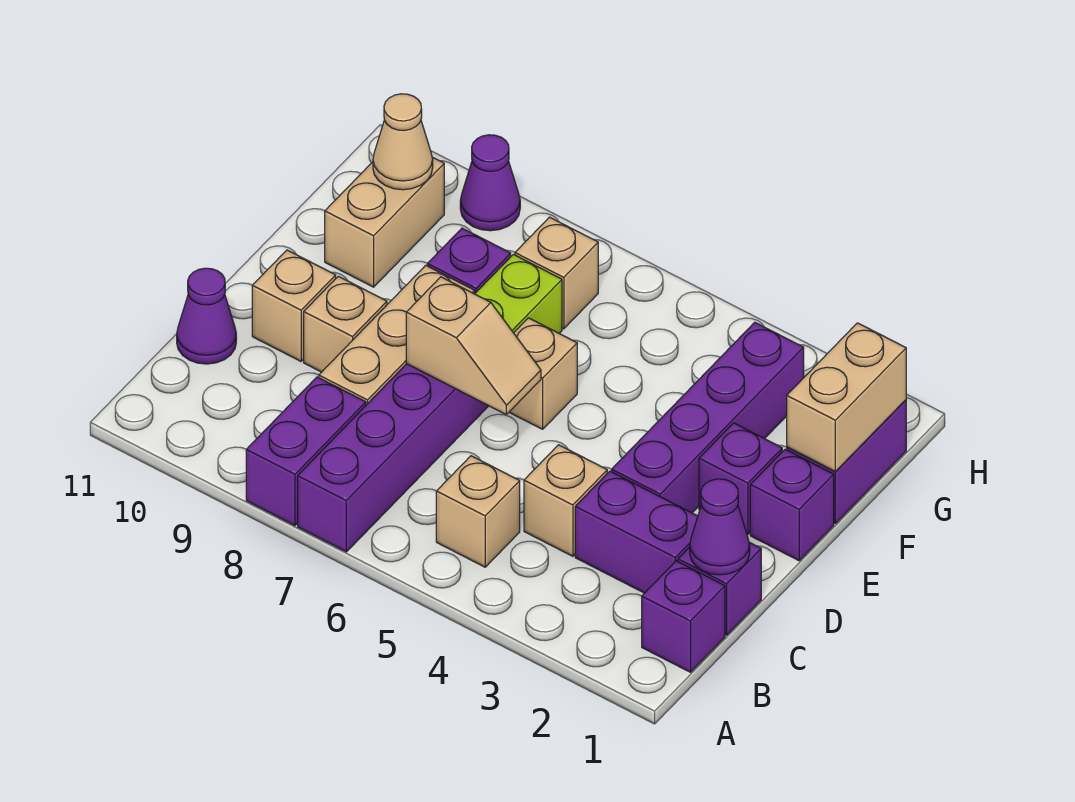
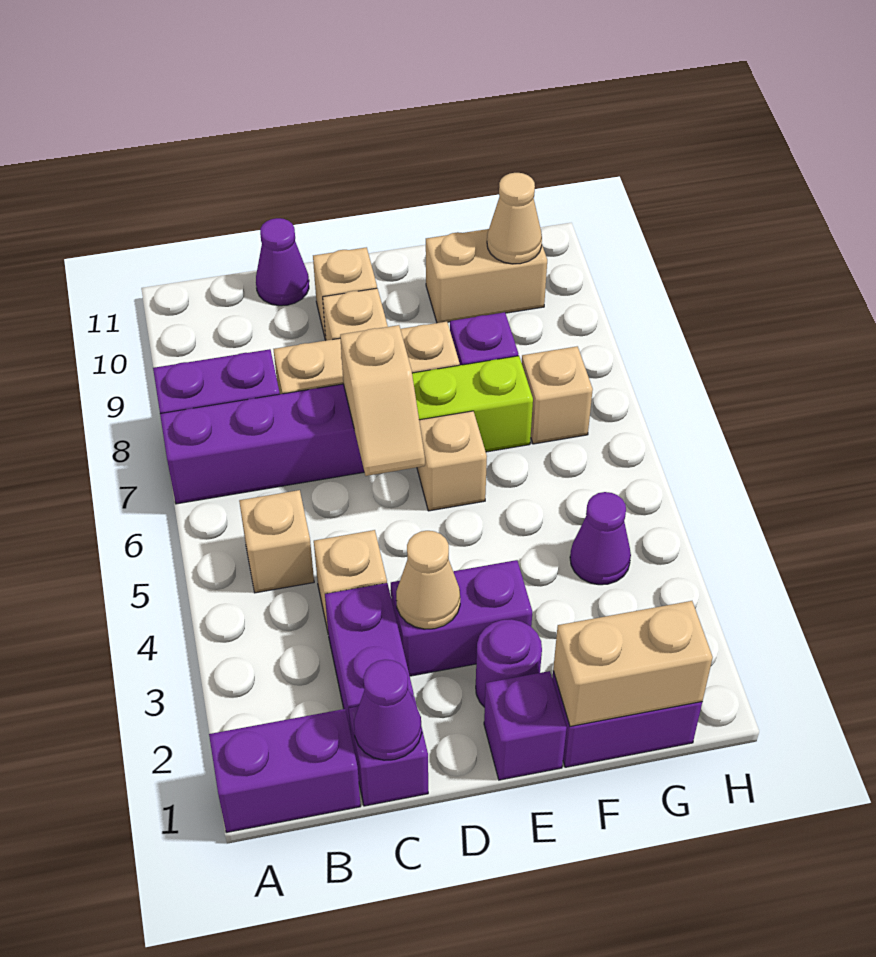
purple brick B1 level 1 -> purple brick A1:B1 level 1
purple brick D3:G3 level 1 -> purple brick D3:E3 level 1
none -> tan cone D3 level 2
purple brick E2 level 1 -> purple round brick E2 level 1
purple cone H9 level 1 -> purple cone G4 level 1

